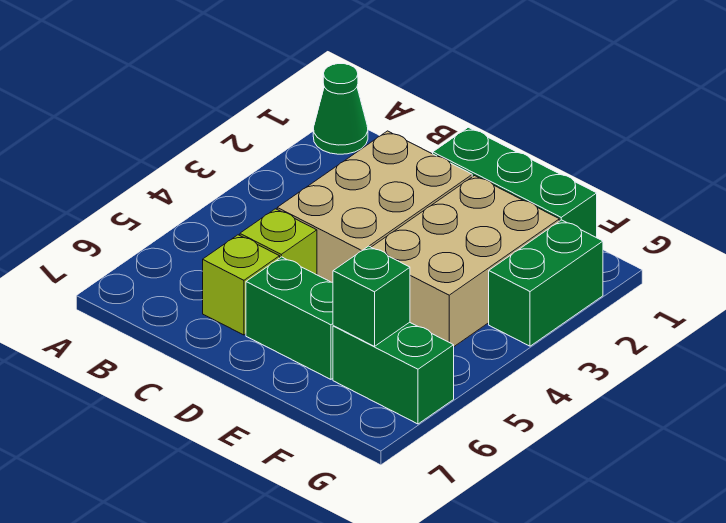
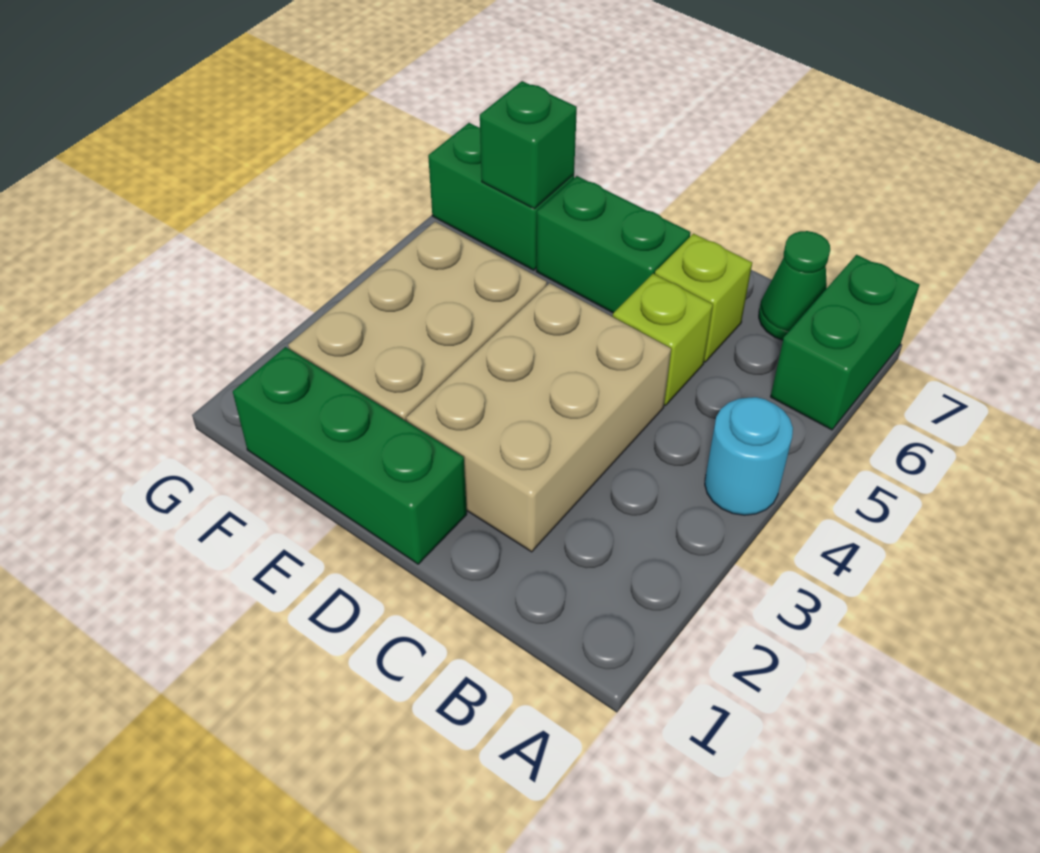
green cone A1 level 1 -> green cone B7 level 1
none -> cyan round brick A4 level 1
green brick G2:G3 level 1 -> green brick A6:A7 level 1

